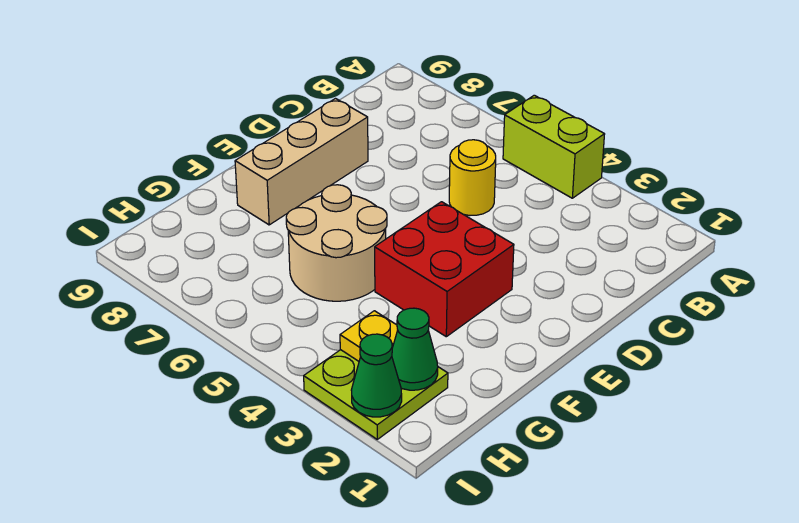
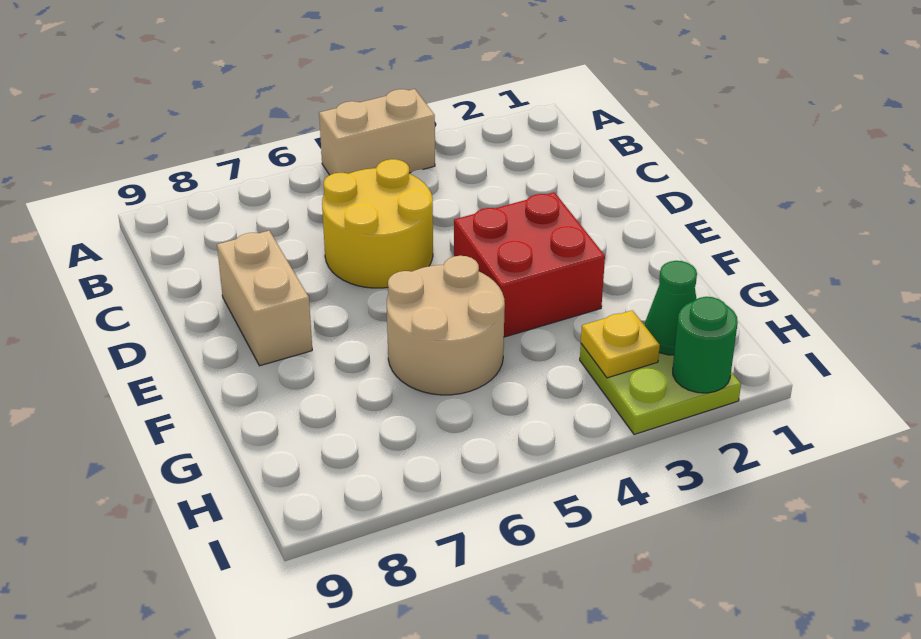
lime brick A4:A5 level 1 -> tan brick A4:A5 level 1
yellow round brick C5 level 1 -> yellow round brick C5:D6 level 1
tan brick D8:F8 level 1 -> tan brick D8:E8 level 1
green cone I2 level 2 -> green round brick I2 level 2

